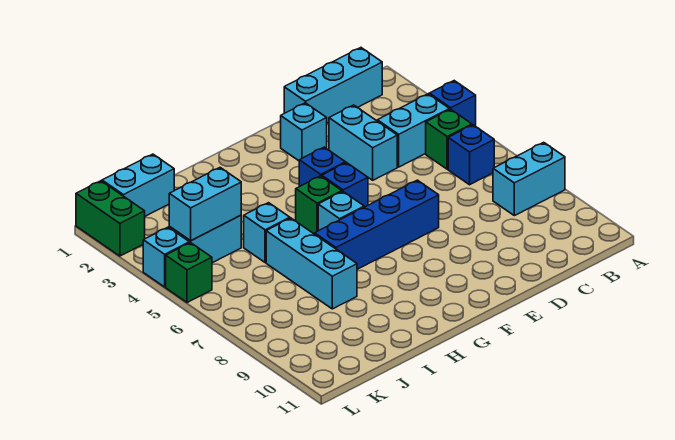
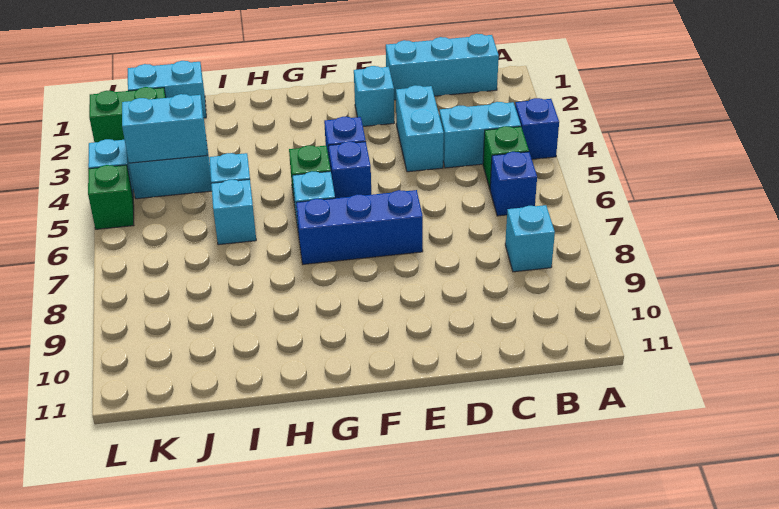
cyan brick A8:B8 level 1 -> cyan brick B8 level 1
blue brick E7:H7 level 1 -> blue brick E7:G7 level 1
cyan brick I6:I8 level 1 -> cyan brick I6 level 1
green brick L1:L2 level 1 -> green brick K2:L2 level 1

